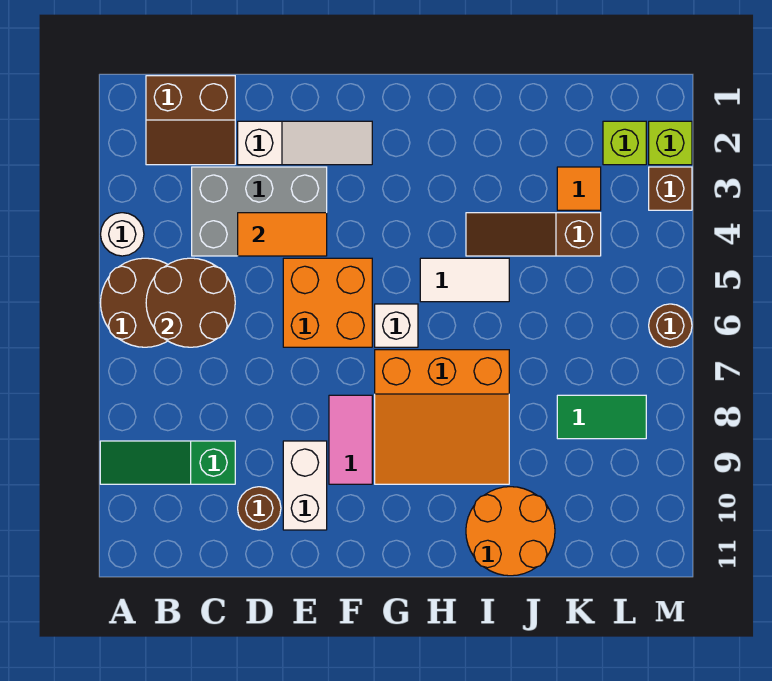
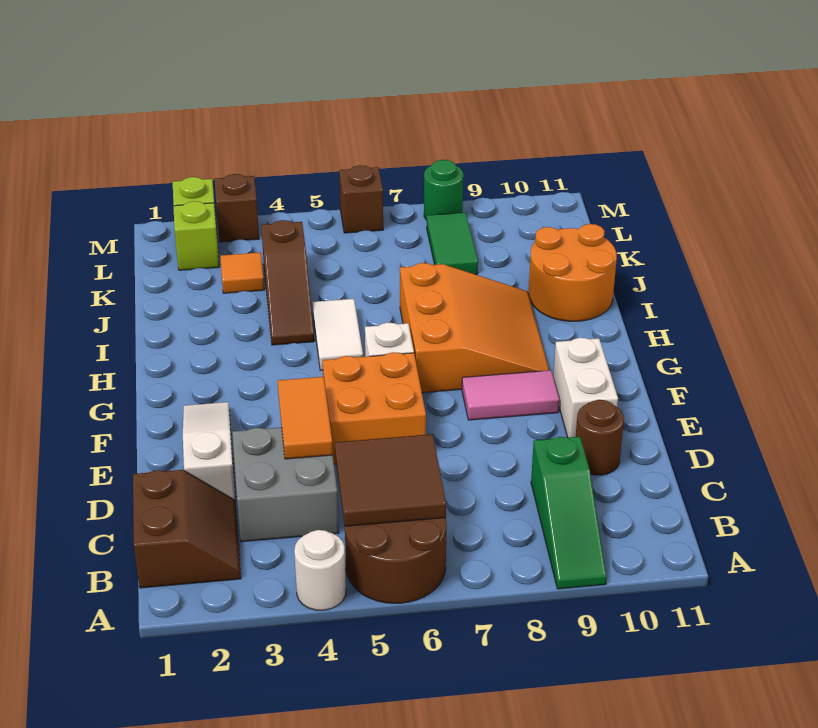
brown round brick B5:C6 level 2 -> brown tile B5:C6 level 2
grey brick C3:E4 level 1 -> grey brick C3:D4 level 1
white brick E9:E10 level 1 -> white brick E10:F10 level 1
brown round brick M6 level 1 -> brown brick M6 level 1
none -> green round brick M8 level 1

